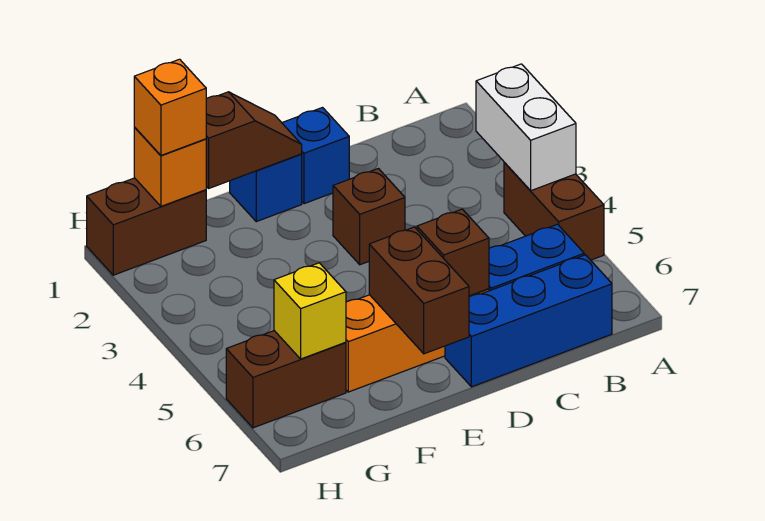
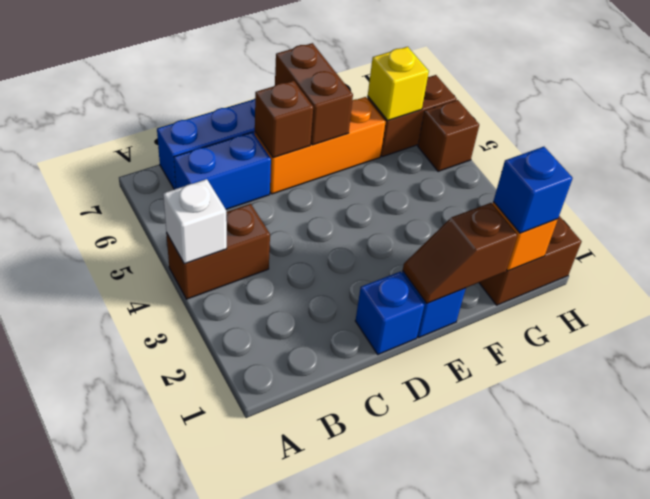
white brick A3:A4 level 2 -> white brick A4 level 2
brown brick A4:A5 level 1 -> brown brick A4:B4 level 1
brown brick D3 level 1 -> brown brick H5 level 1
orange brick G1 level 3 -> blue brick G1 level 3

